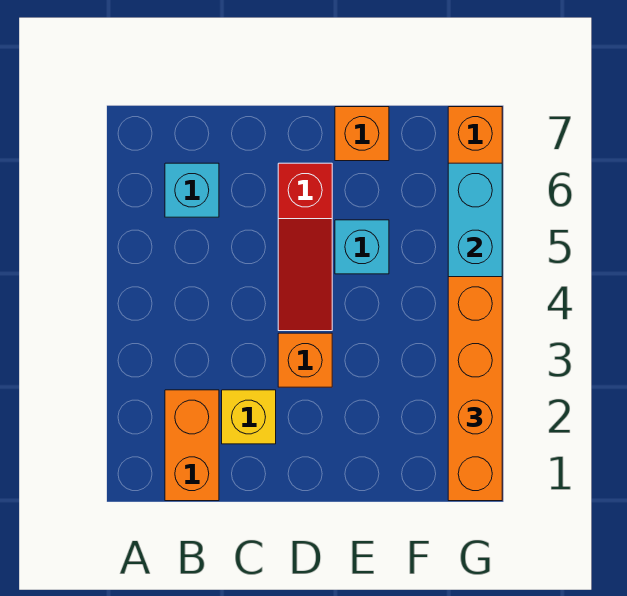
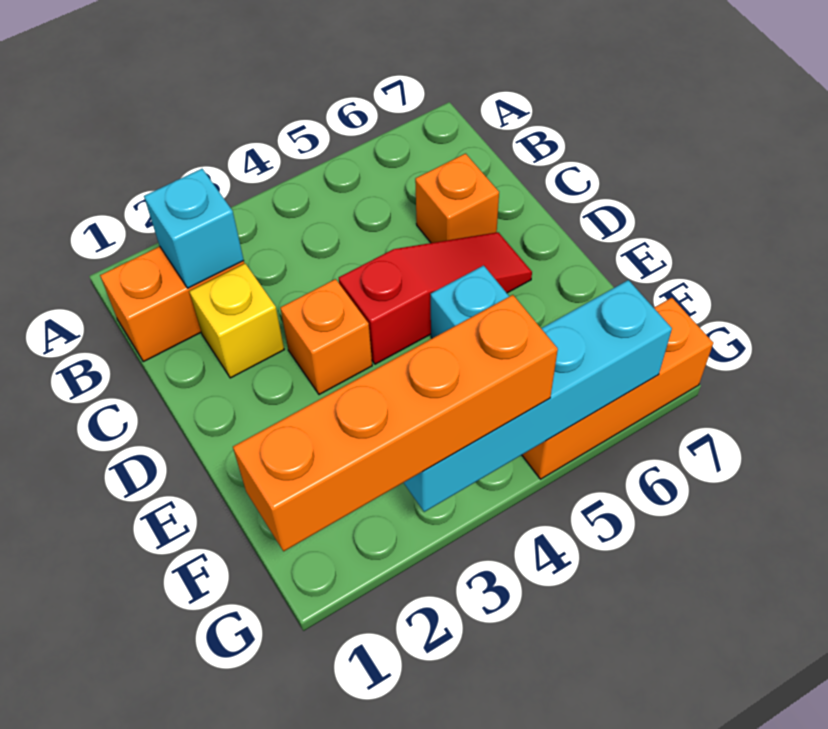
cyan brick B6 level 1 -> cyan brick B2 level 2
red slope D4:D6 level 1 top 6 -> red slope D4:D6 level 1 top 4
orange brick E7 level 1 -> orange brick C6 level 1

